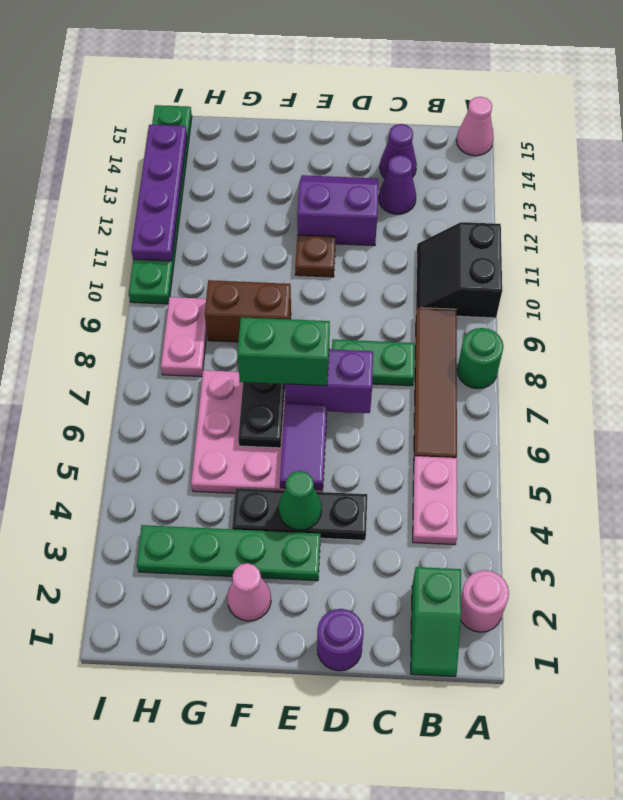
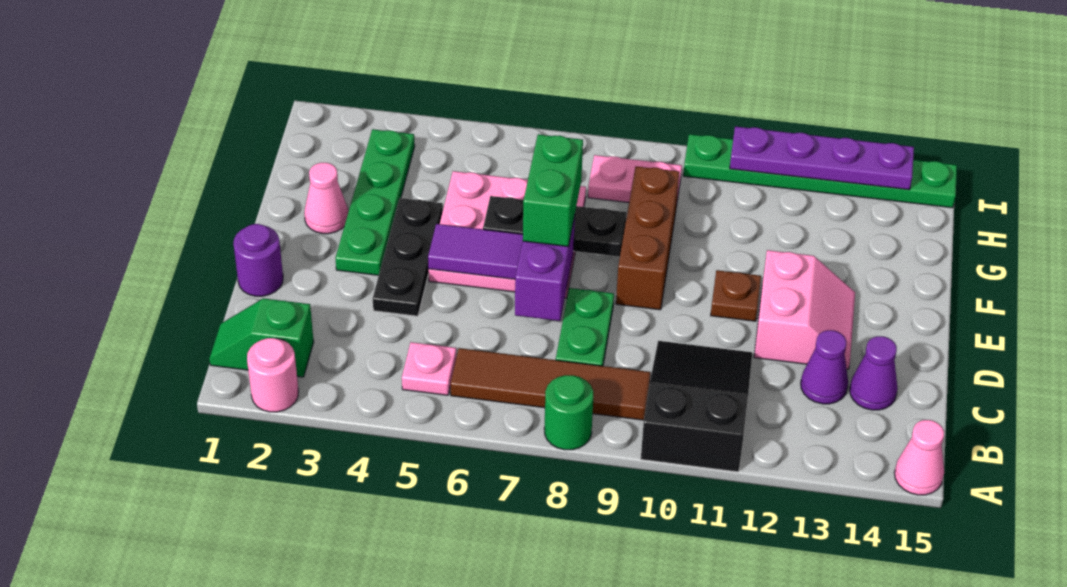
black slope A10:B11 level 1 top A -> black slope A10:C11 level 1 top A
pink plate B4:B5 level 1 -> pink plate B5 level 1
purple slope D12:E13 level 1 top 12 -> pink slope D12:E13 level 1 top 12
green cone E4 level 2 -> none
brown brick F9:G9 level 1 -> brown brick E9:G9 level 1

